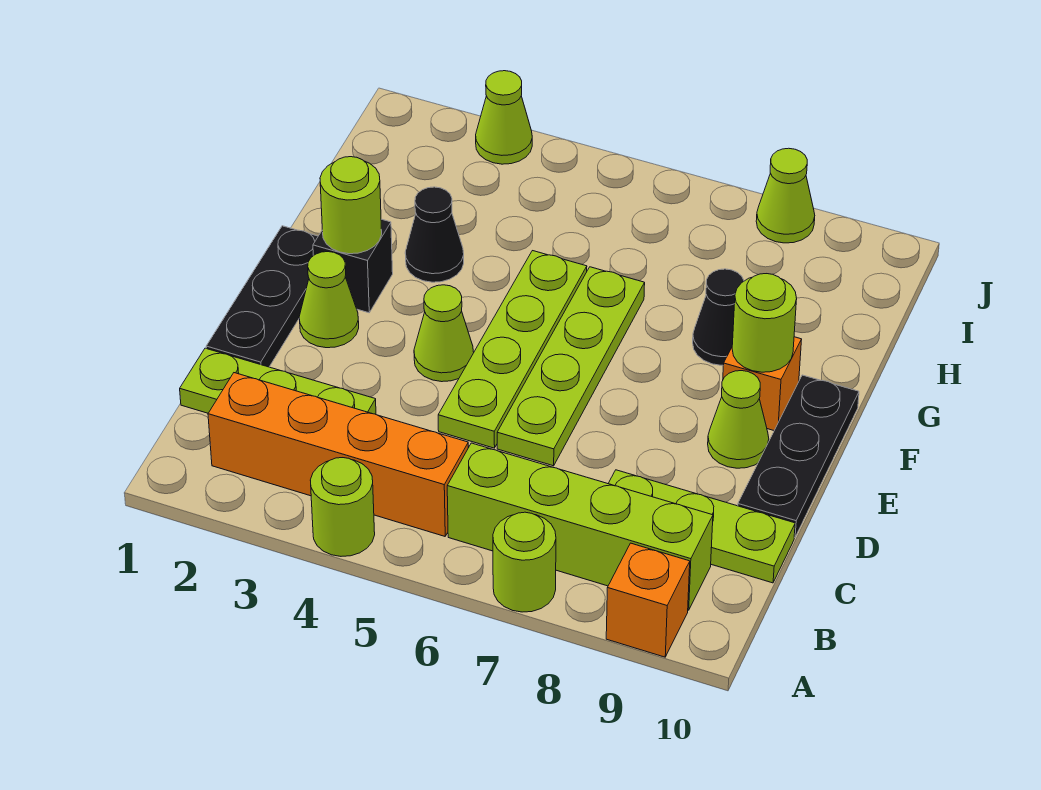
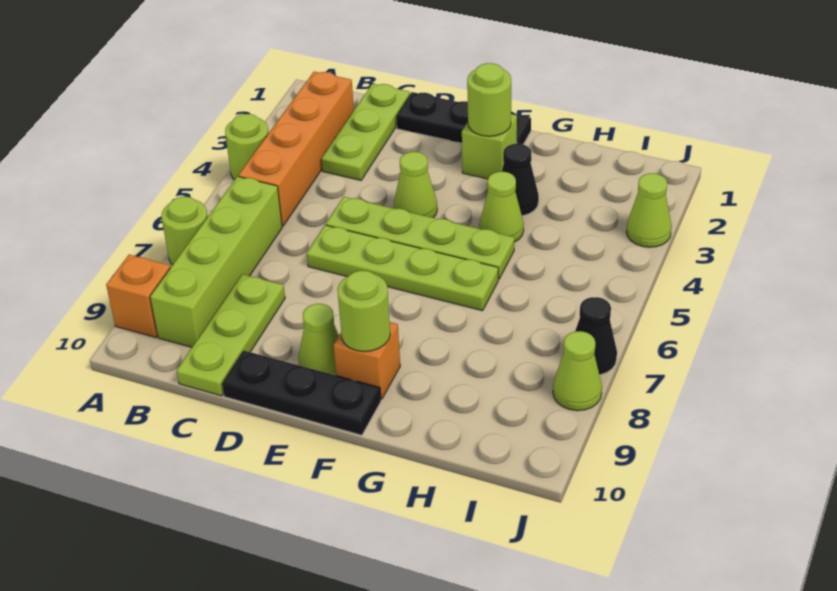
lime cone E2 level 1 -> lime cone G4 level 1
black brick F2 level 1 -> lime brick F2 level 1
black cone G8 level 1 -> black cone J7 level 1

